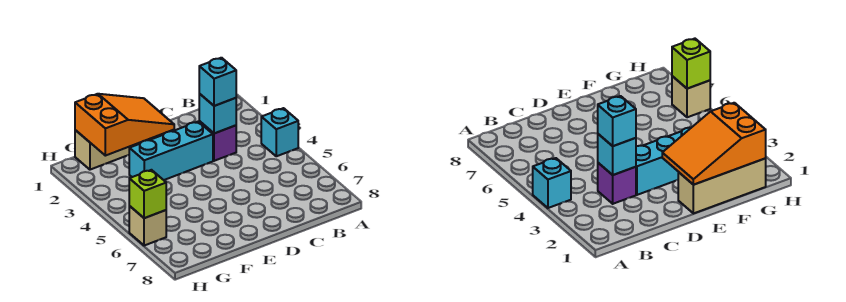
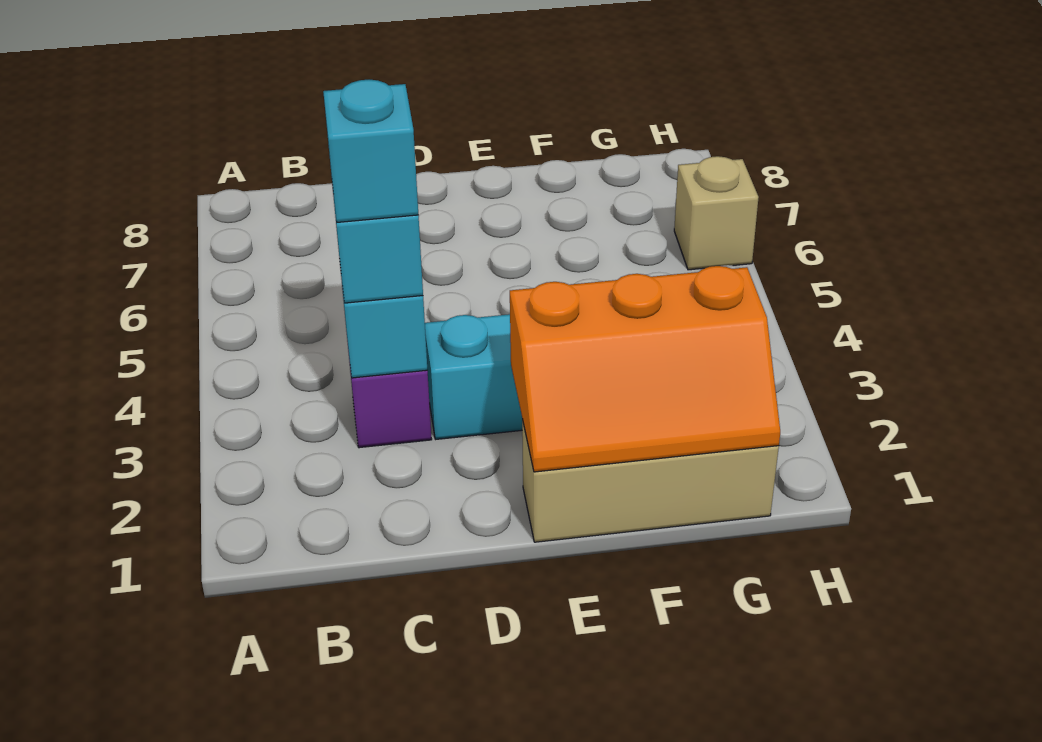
cyan brick A4 level 1 -> cyan brick C3 level 4
orange slope E1:G2 level 2 top G -> orange slope E1:G2 level 2 top 2
lime brick H6 level 2 -> none

